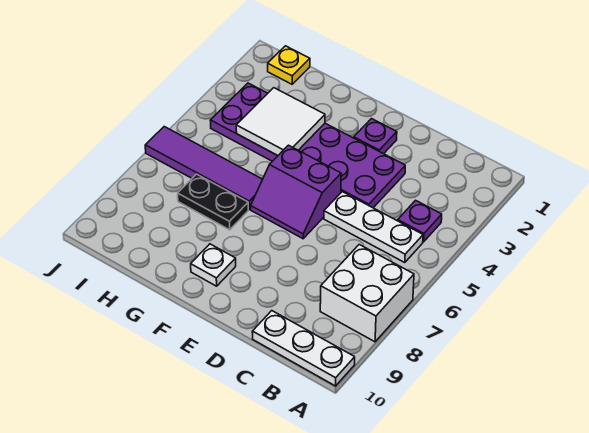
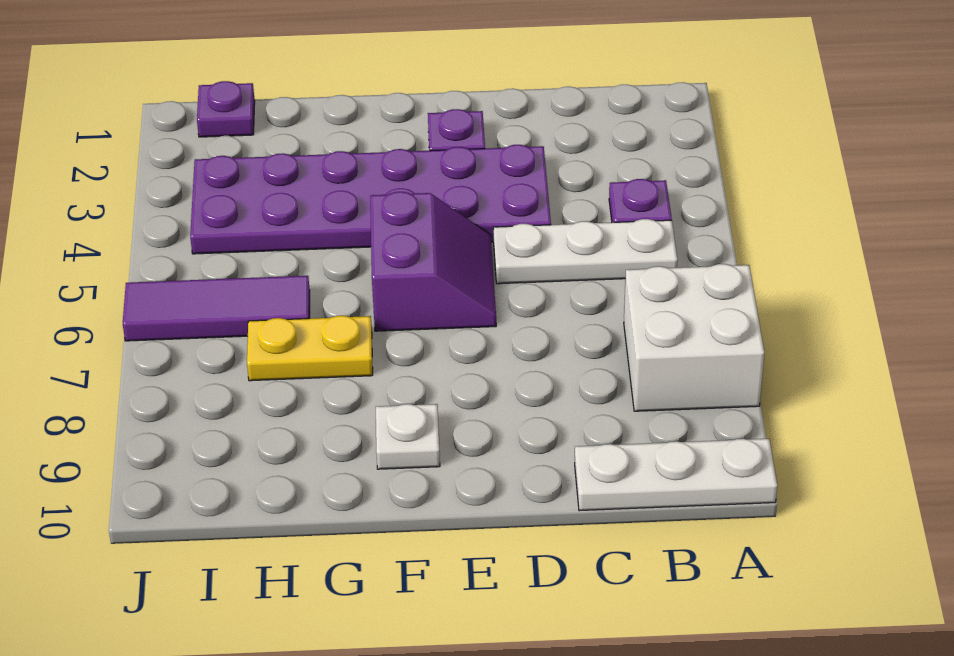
purple slope E5:F6 level 1 top 5 -> purple slope E5:F6 level 1 top F
white tile G3:H4 level 2 -> none
purple tile G6:J6 level 1 -> purple tile H6:J6 level 1
black plate G7:H7 level 1 -> yellow plate G7:H7 level 1
yellow plate I1 level 1 -> purple plate I1 level 1

